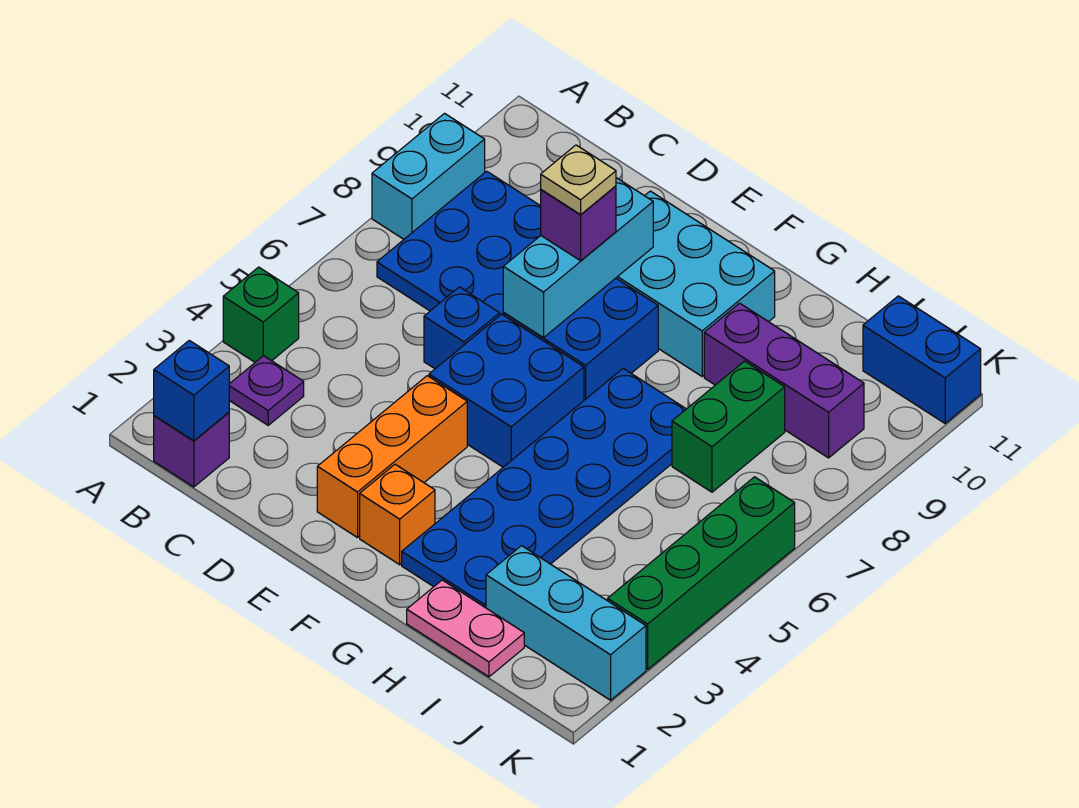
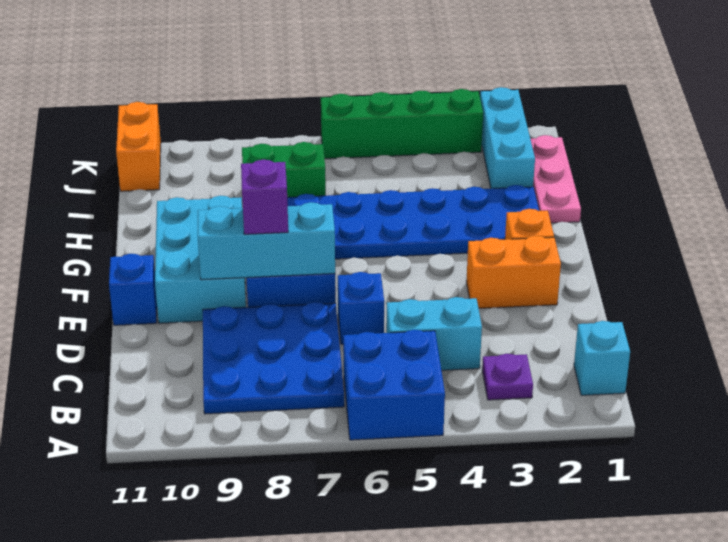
green brick A4 level 1 -> none
cyan brick A8:A9 level 1 -> cyan brick C4:C5 level 1
purple brick B1 level 1 -> cyan brick B1 level 1
blue brick B1 level 2 -> blue brick E11 level 1
orange brick E2:E4 level 1 -> orange brick E2:E3 level 1
blue brick E5:F6 level 1 -> blue brick A5:B6 level 1
tan plate E8 level 4 -> none
pink plate H1:I1 level 1 -> pink plate H1:J1 level 1
purple brick H9:J9 level 1 -> none
blue brick J11:K11 level 1 -> orange brick J11:K11 level 1

